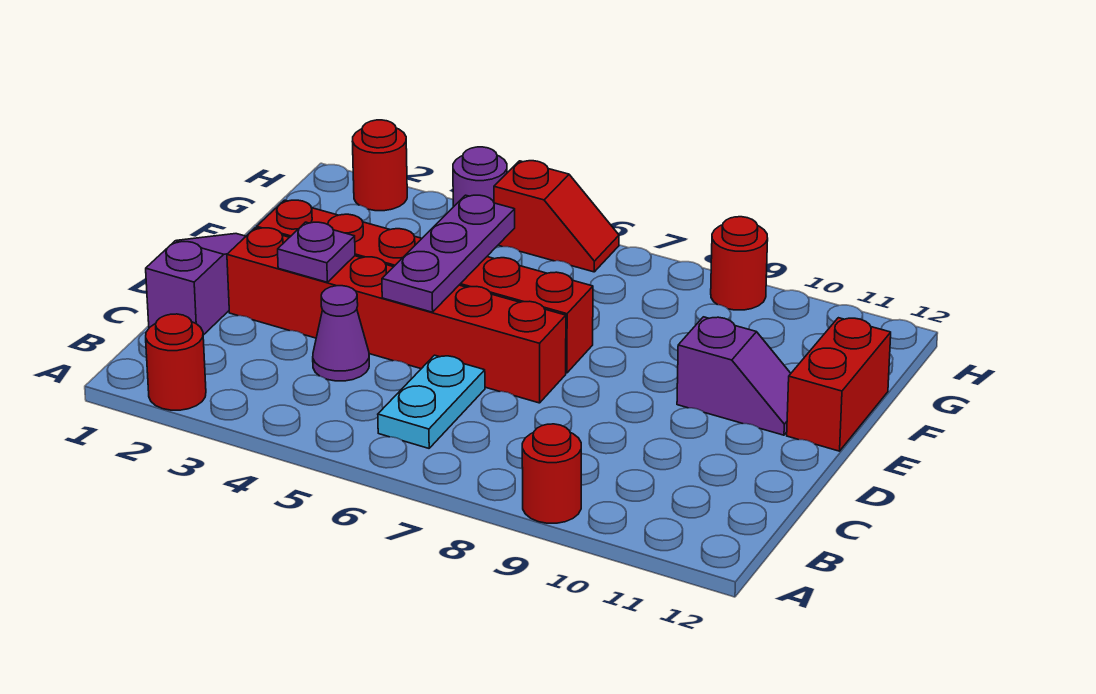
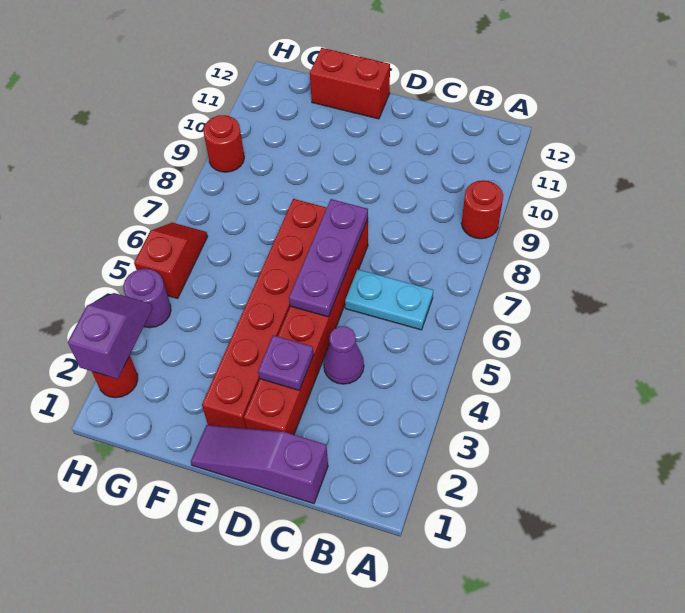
red round brick A2 level 1 -> none
purple plate D5:F5 level 2 -> purple plate D5:D7 level 2
purple slope E10:E11 level 1 top 10 -> purple slope H2:H3 level 2 top 2

